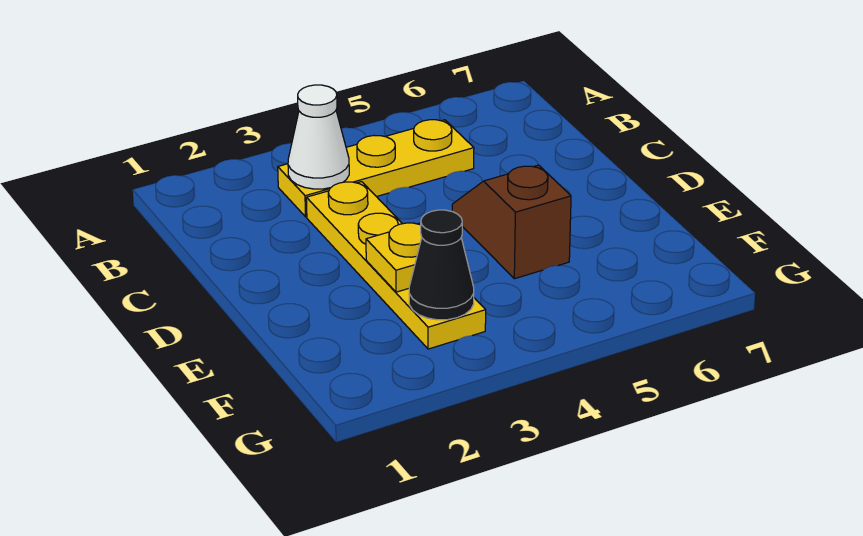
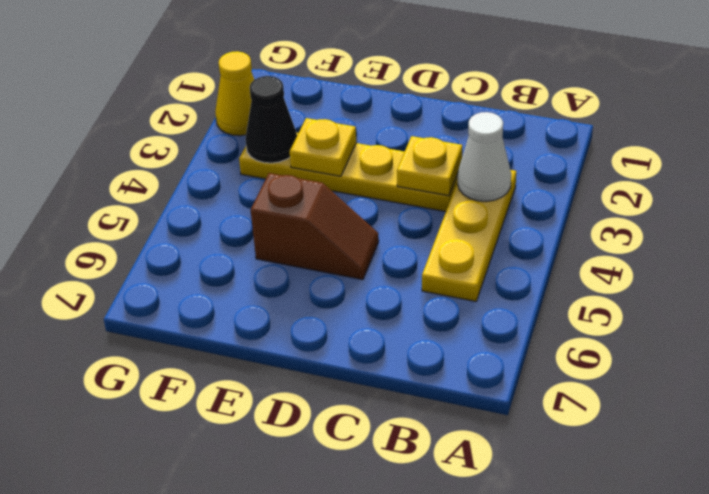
none -> yellow plate C3 level 2
none -> yellow cone G2 level 1

